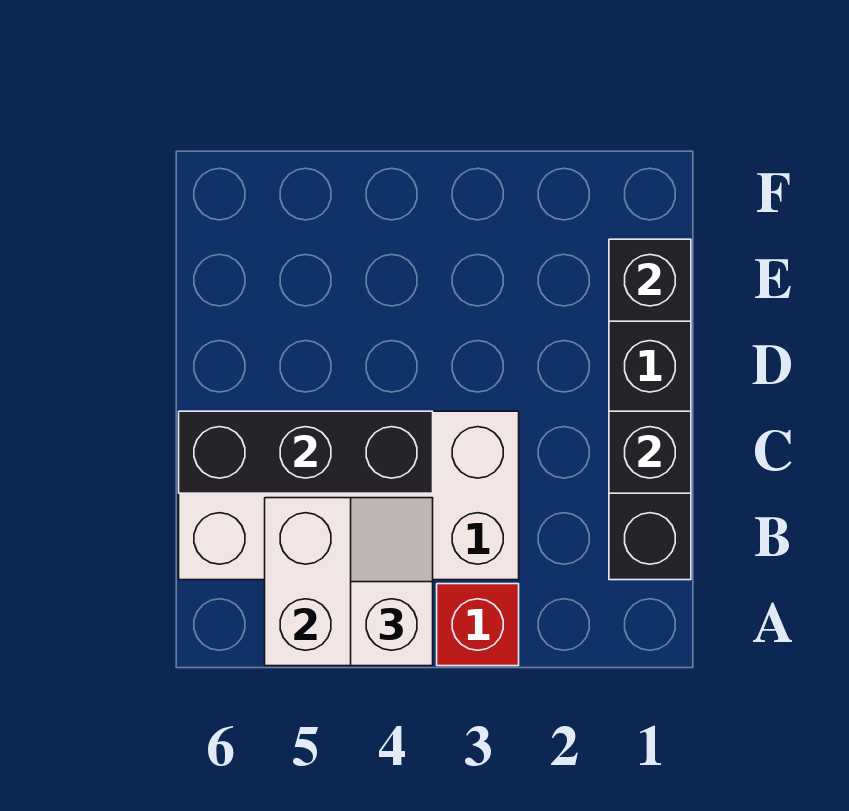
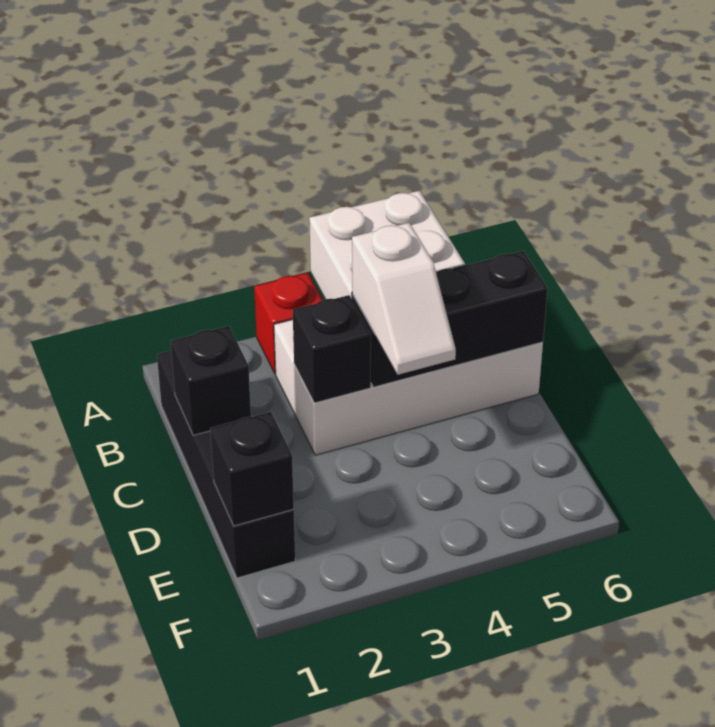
white slope A4:B4 level 3 top A -> white slope C4:D4 level 3 top C
none -> black brick C3 level 2

